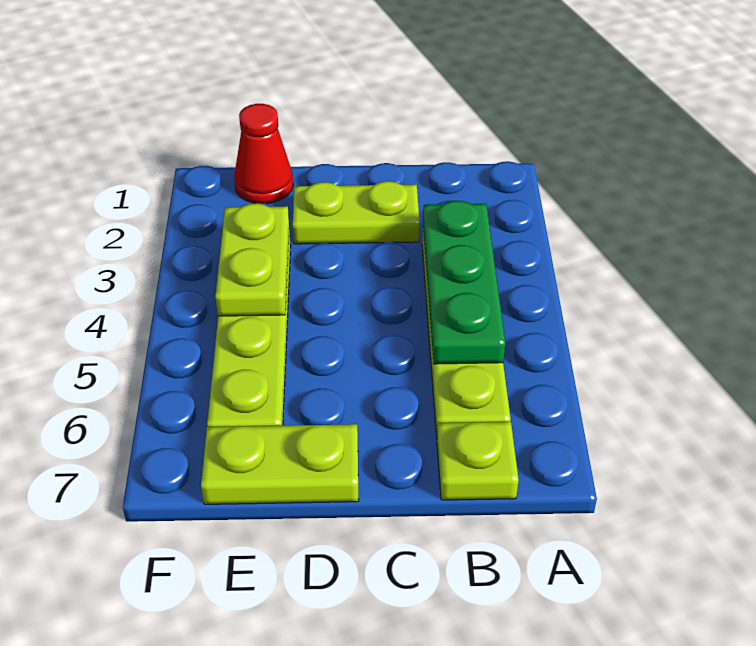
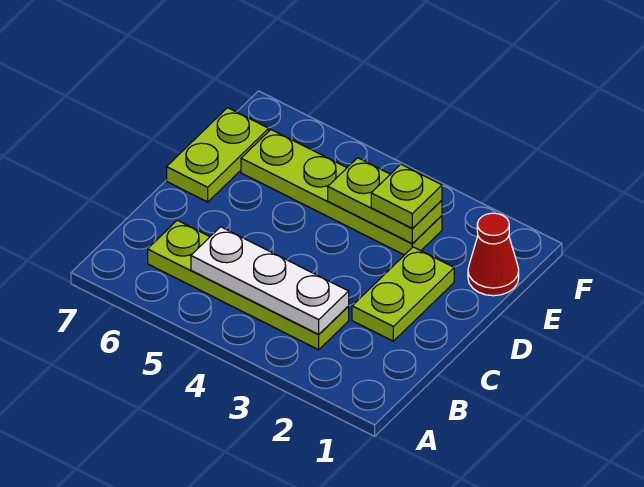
green plate B3:B5 level 2 -> white plate B3:B5 level 2
lime plate B7 level 1 -> lime plate E3 level 3

